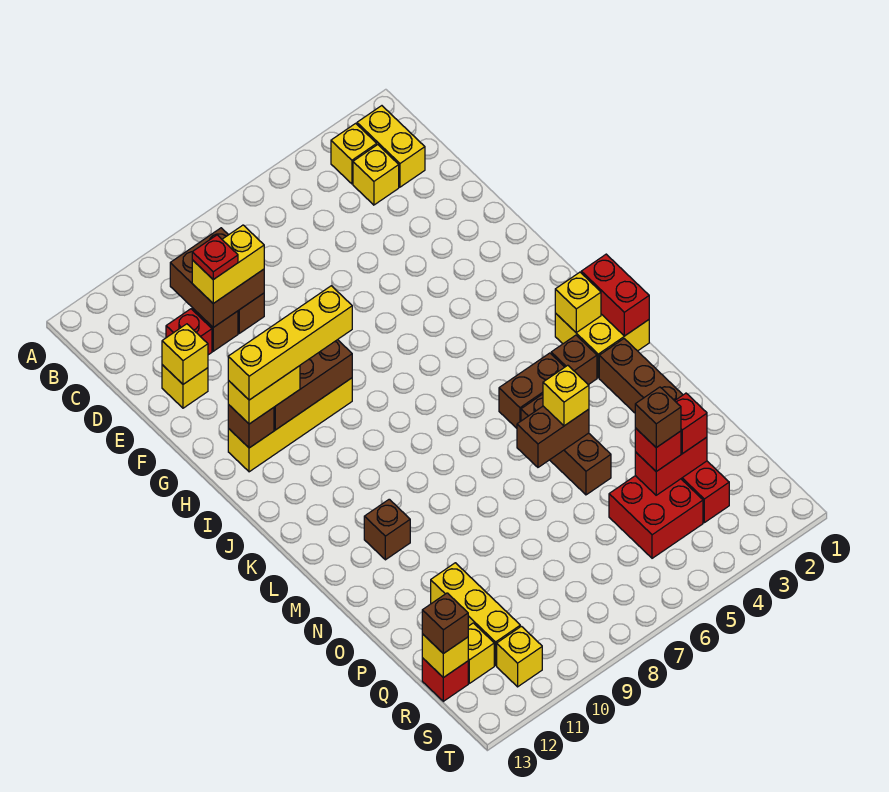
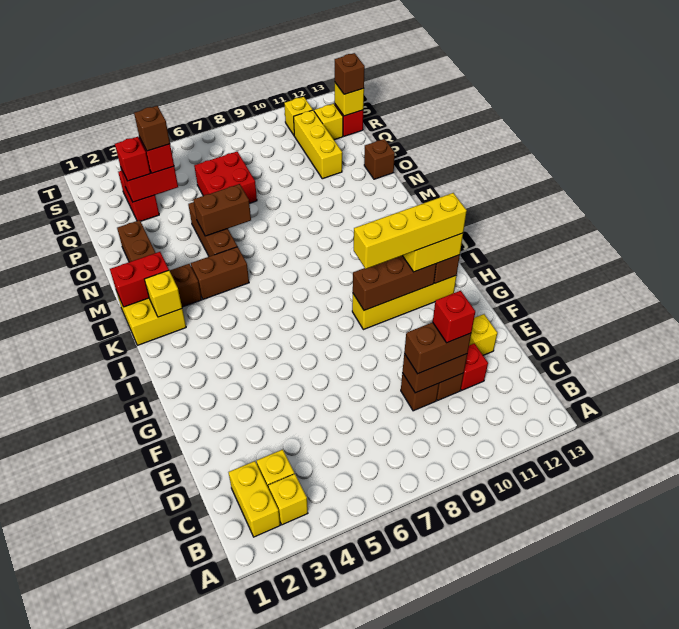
brown brick C9:D10 level 2 -> brown brick D9:D10 level 2
yellow brick D9:D10 level 3 -> brown brick D9:D10 level 3
red plate D10 level 4 -> red brick D10 level 4
yellow brick E12 level 2 -> none
red brick K1:L1 level 2 -> red brick L1:L2 level 2
brown brick M11 level 1 -> brown brick O13 level 1
yellow brick N5 level 3 -> none
red brick Q4:R5 level 1 -> red brick P6:Q7 level 1

